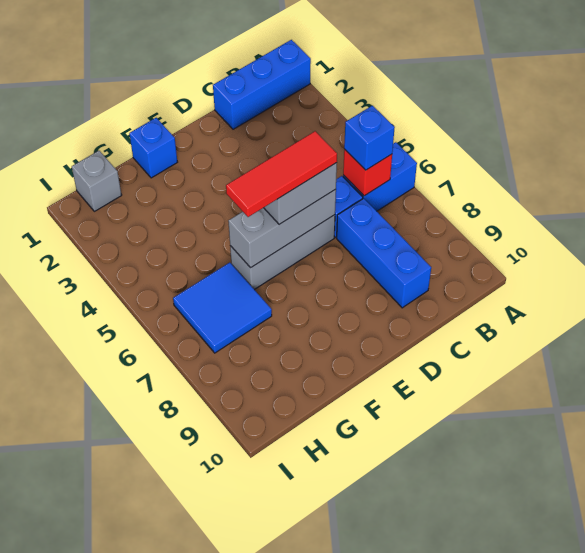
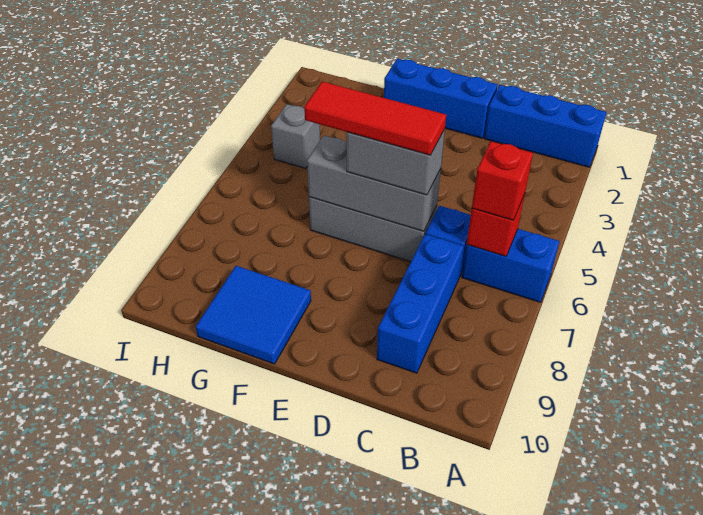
blue brick B6 level 3 -> red brick B6 level 3
blue brick F1 level 1 -> blue brick D1:F1 level 1
blue tile G6:H7 level 1 -> blue tile F9:G10 level 1
grey brick H1 level 1 -> grey brick H4 level 1

